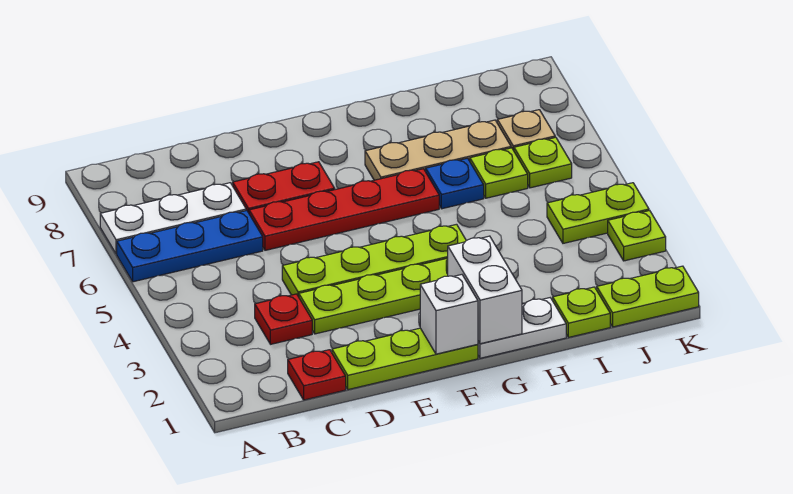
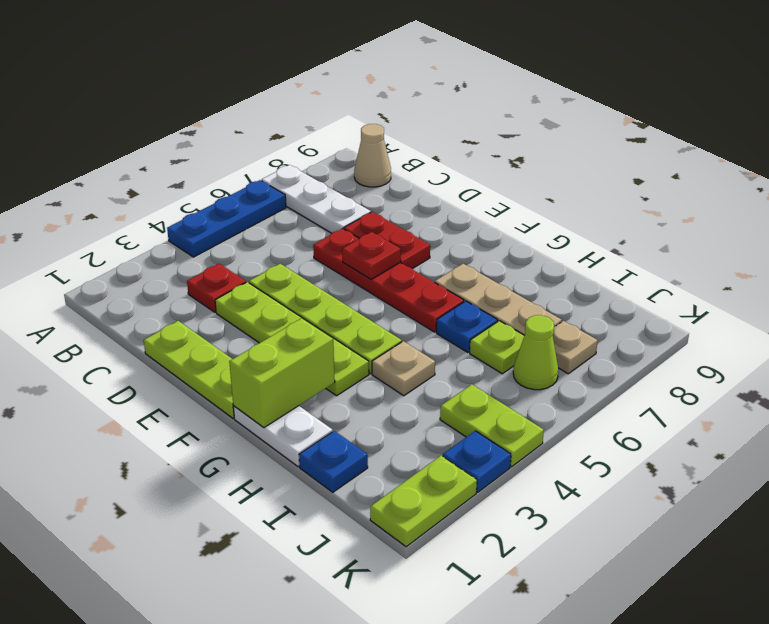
blue plate A6:C6 level 1 -> blue plate A4:A6 level 1
none -> tan cone B9 level 1
red plate C1 level 1 -> red plate E6 level 2
white brick F1 level 2 -> none
white brick G1:G2 level 2 -> lime brick G1:G2 level 2
none -> tan plate H4 level 1
lime plate I1 level 1 -> blue plate I1 level 1
lime plate J1:K1 level 1 -> lime plate K1:K2 level 1
lime plate J6 level 1 -> lime cone J6 level 1
lime plate K3 level 1 -> blue plate K3 level 1

